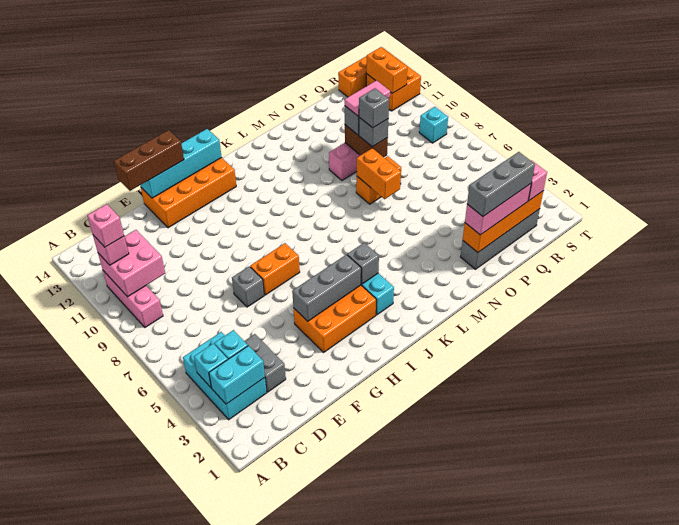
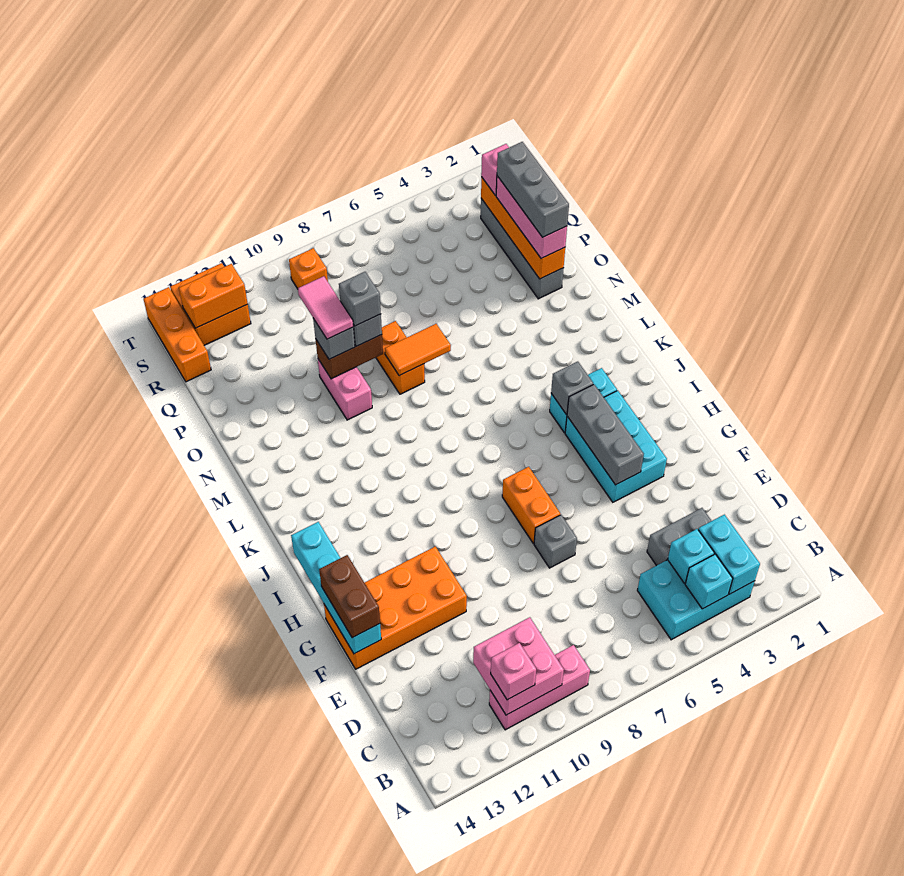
pink brick B11 level 4 -> none
brown brick E14:G14 level 3 -> brown brick F14:G14 level 3
orange brick F13:I14 level 1 -> orange brick F11:G14 level 1
orange brick G3:I4 level 1 -> cyan brick G3:I4 level 1
orange brick N7:N8 level 2 -> orange tile N7:N8 level 2
cyan brick S9 level 1 -> orange brick S9 level 1

